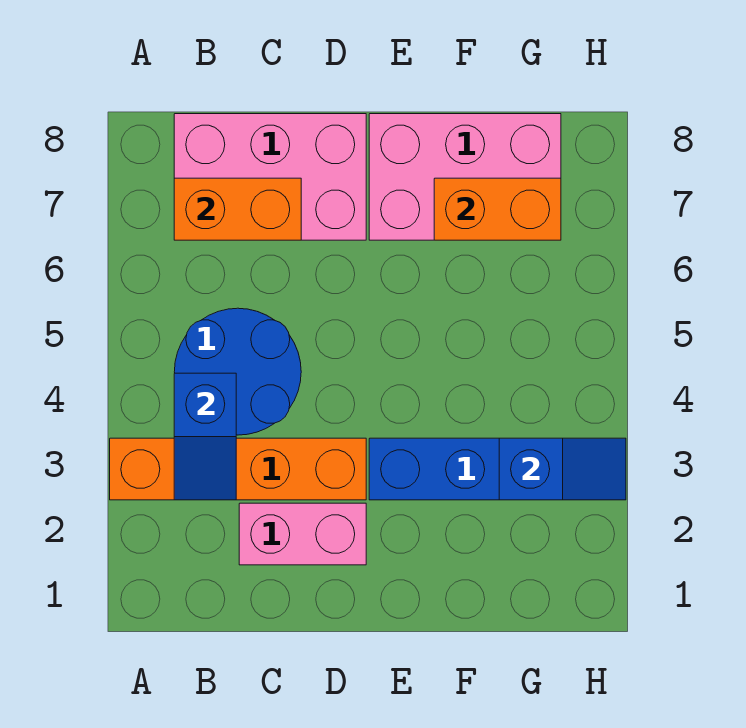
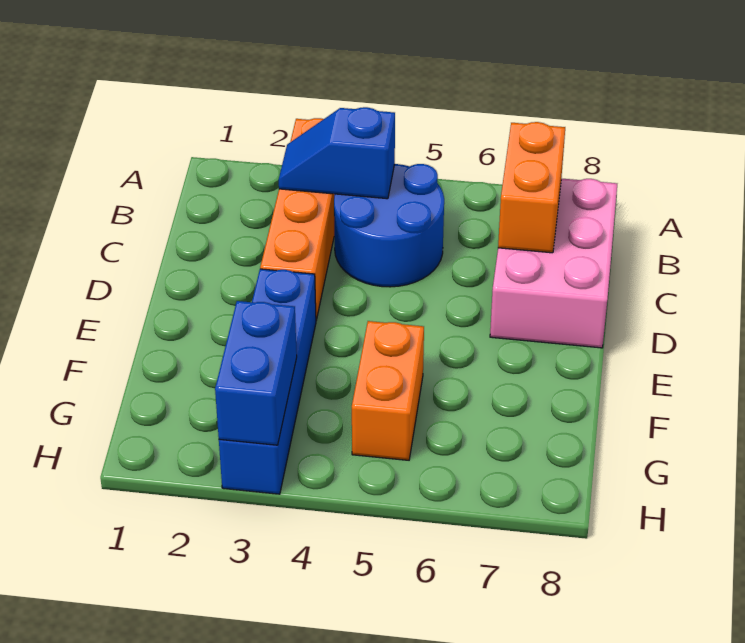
pink brick C2:D2 level 1 -> none
pink brick E7:G8 level 1 -> none
orange brick F7:G7 level 2 -> orange brick F5:G5 level 1
blue slope G3:H3 level 2 top G -> blue brick G3:H3 level 2

